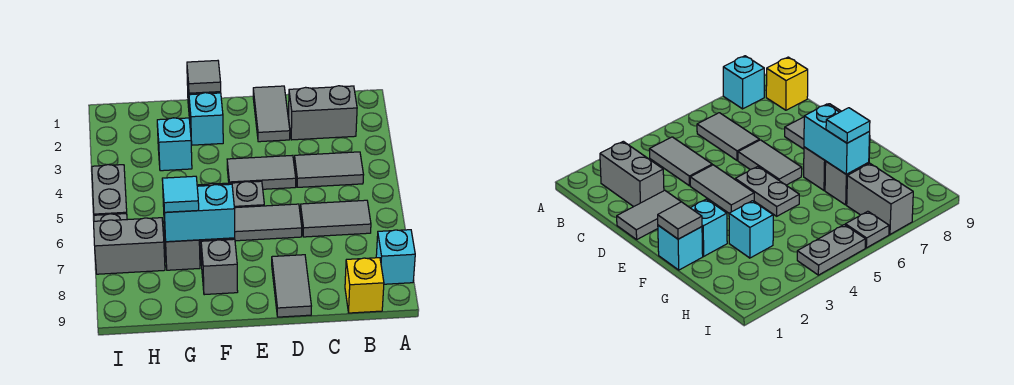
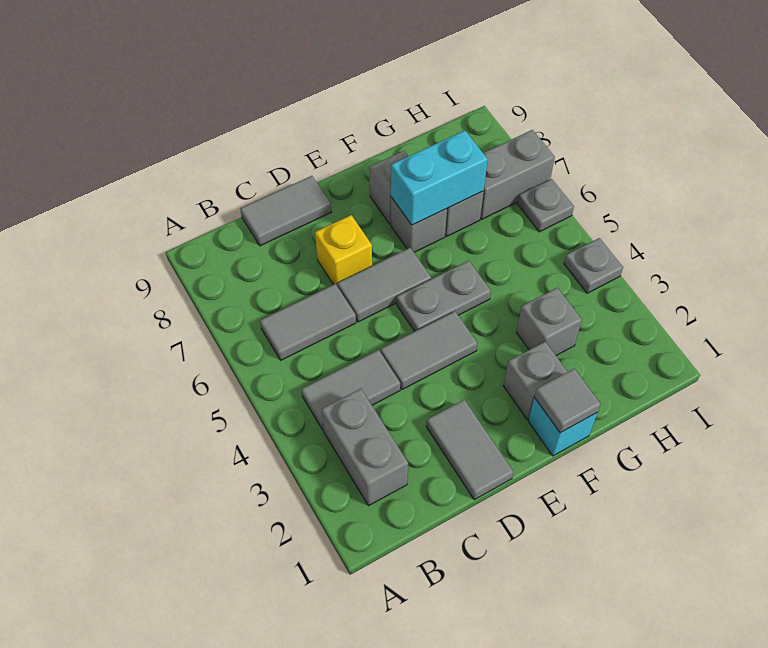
cyan brick A8 level 1 -> none
grey brick B2:C2 level 1 -> grey brick B2:B3 level 1
yellow brick B9 level 1 -> yellow brick D7 level 1
grey tile D8:D9 level 1 -> grey tile C9:D9 level 1
cyan brick F2 level 1 -> grey brick F2 level 1
cyan brick G3 level 1 -> grey brick G3 level 1
cyan tile G7 level 3 -> none
grey plate I4:I5 level 1 -> grey plate I4 level 1

